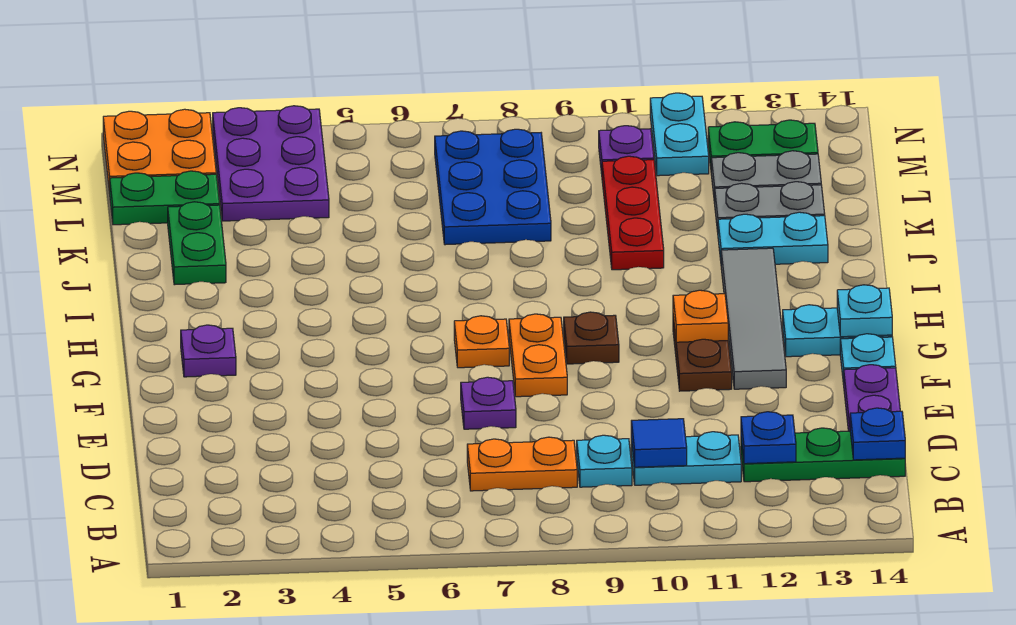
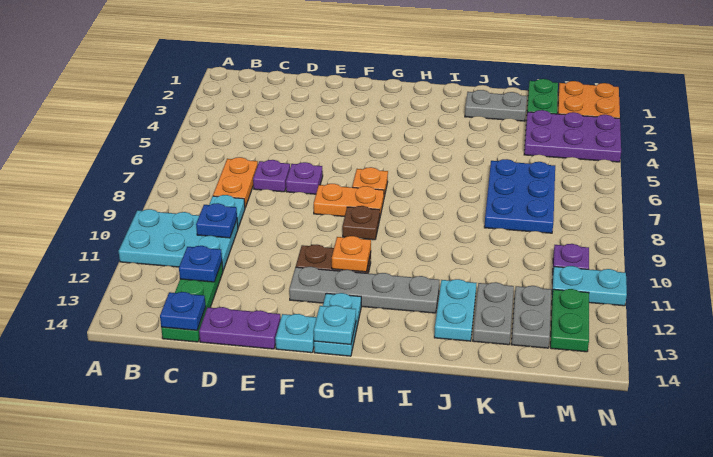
cyan plate C10:C11 level 1 -> cyan plate A10:C11 level 1
blue tile C10 level 2 -> blue plate C10 level 2
grey tile F12:I12 level 1 -> grey plate F12:I12 level 1
purple plate G2 level 1 -> purple plate D7 level 1
green plate J2:K2 level 1 -> grey plate J2:K2 level 1
red plate J10:L10 level 1 -> none
blue plate K7:M8 level 1 -> blue plate K6:L8 level 1

